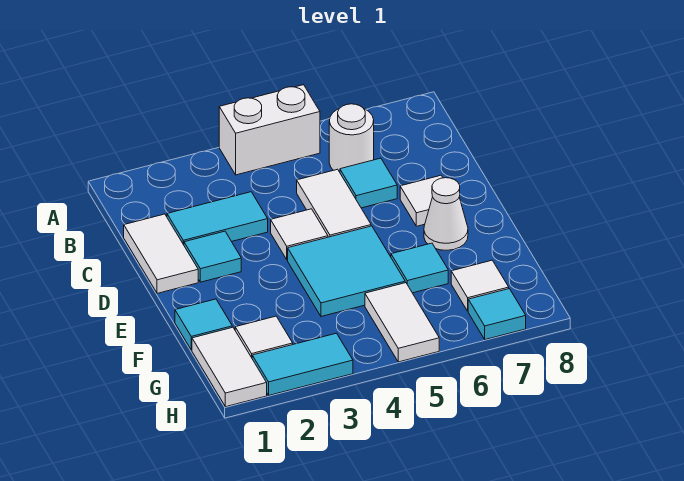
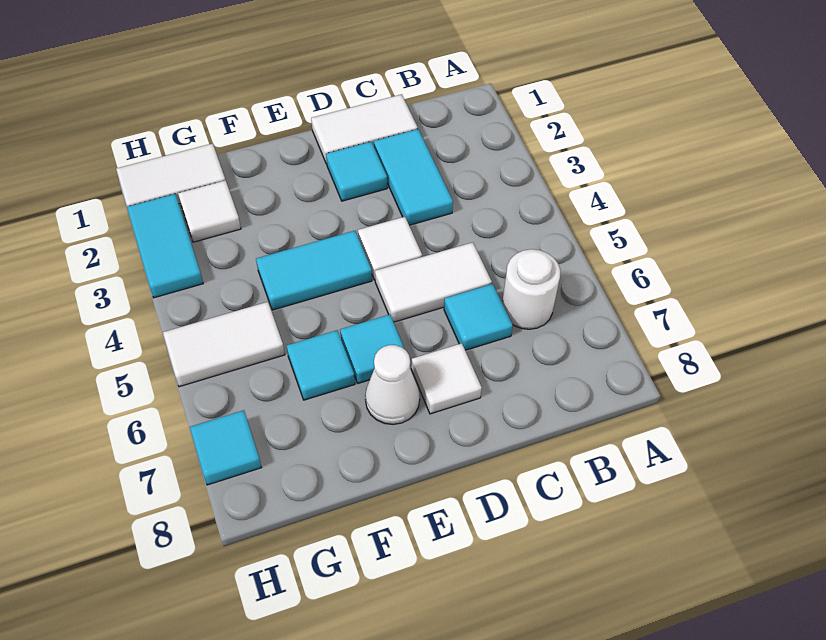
white brick A4:A5 level 1 -> none
cyan tile E4:F5 level 1 -> cyan tile E4:F4 level 1
cyan tile F1 level 1 -> cyan tile E6 level 1
white tile G7 level 1 -> none

